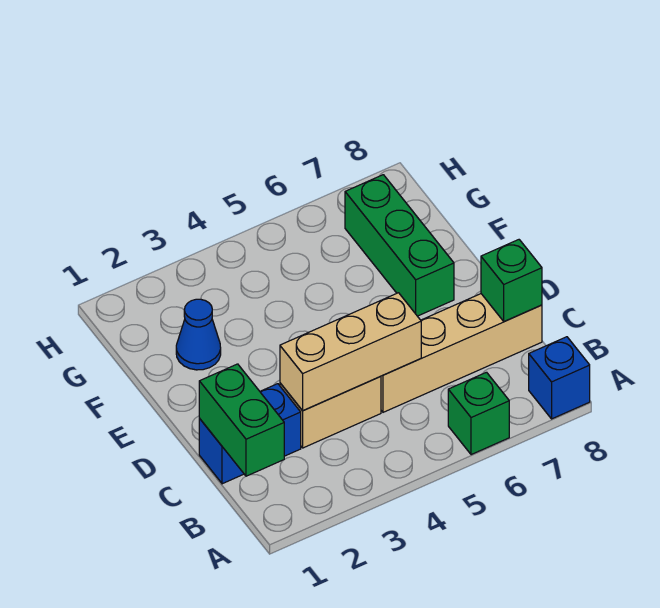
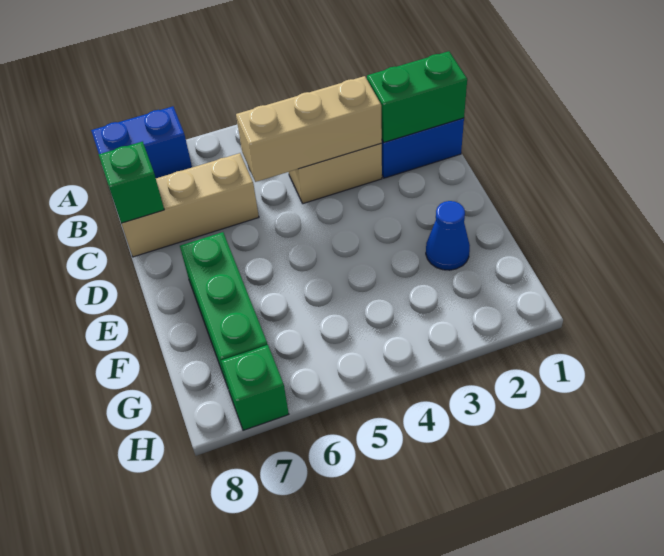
green brick A6 level 1 -> green brick H7 level 1
blue brick A8 level 1 -> blue brick A7:A8 level 1
green brick B1:C1 level 2 -> green brick C1:C2 level 2
tan brick C5:C8 level 1 -> tan brick C6:C8 level 1

